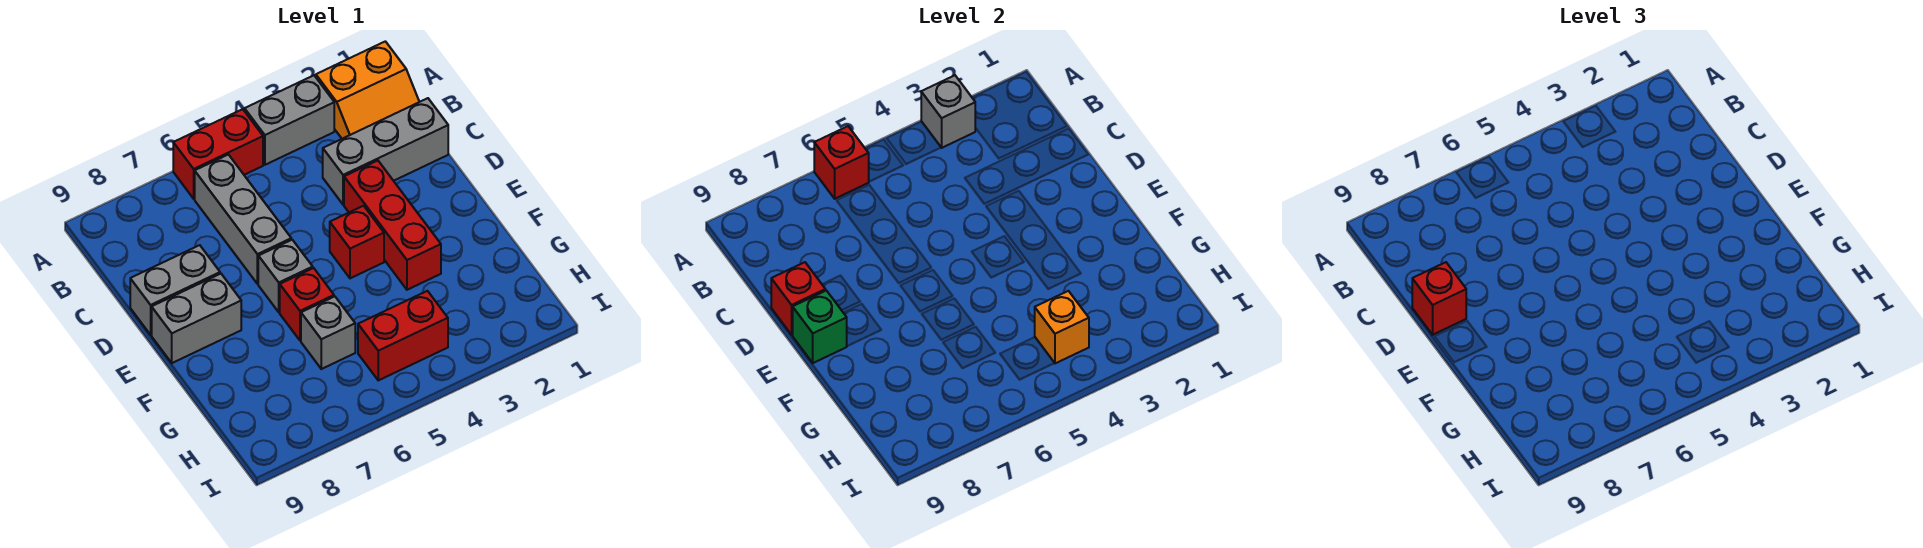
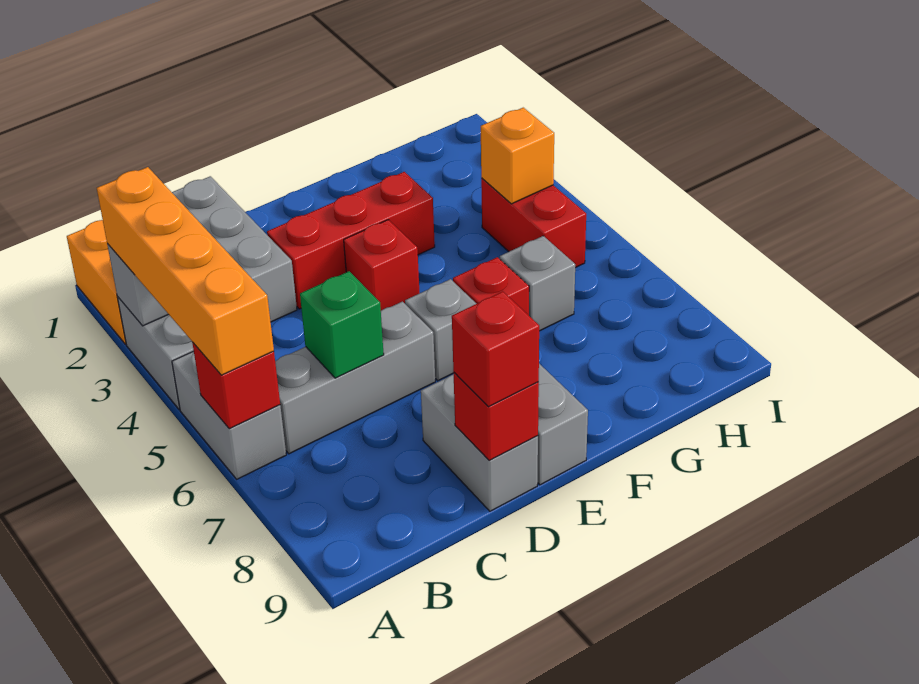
none -> orange brick A3:A6 level 3
red brick A5:A6 level 1 -> grey brick A5:A6 level 1
green brick E9 level 2 -> green brick C6 level 2

